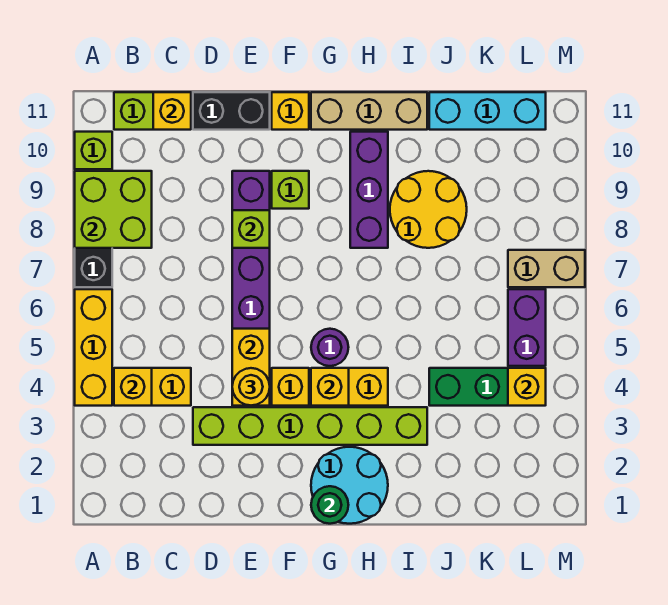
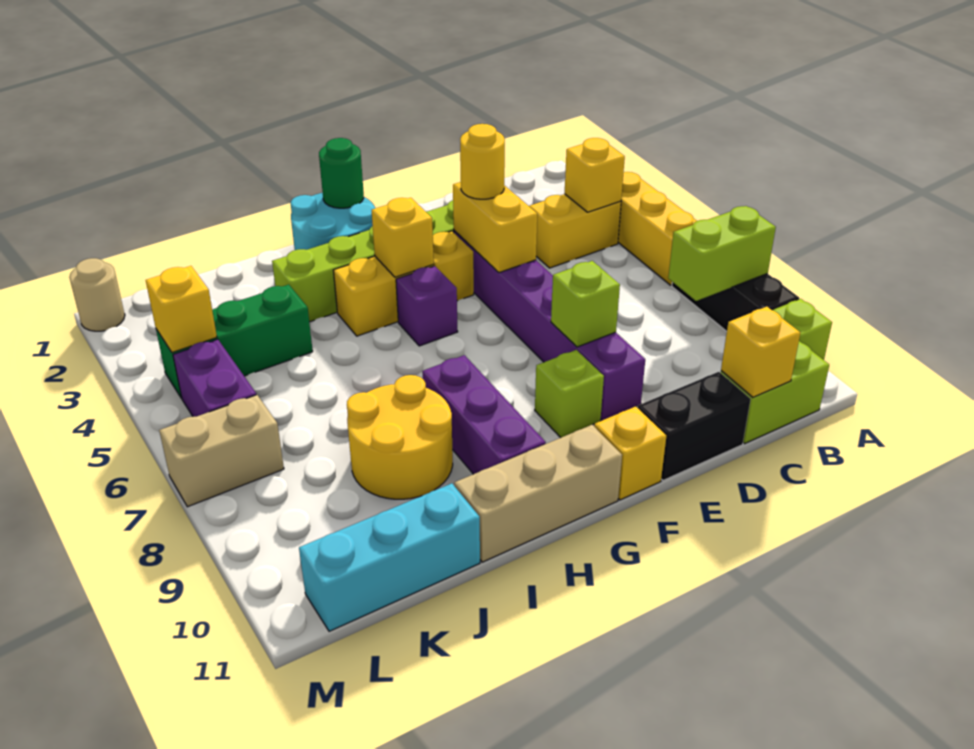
lime brick A8:B9 level 2 -> lime brick A8:B8 level 2
purple round brick G5 level 1 -> purple brick G5 level 1
none -> tan round brick M1 level 1

